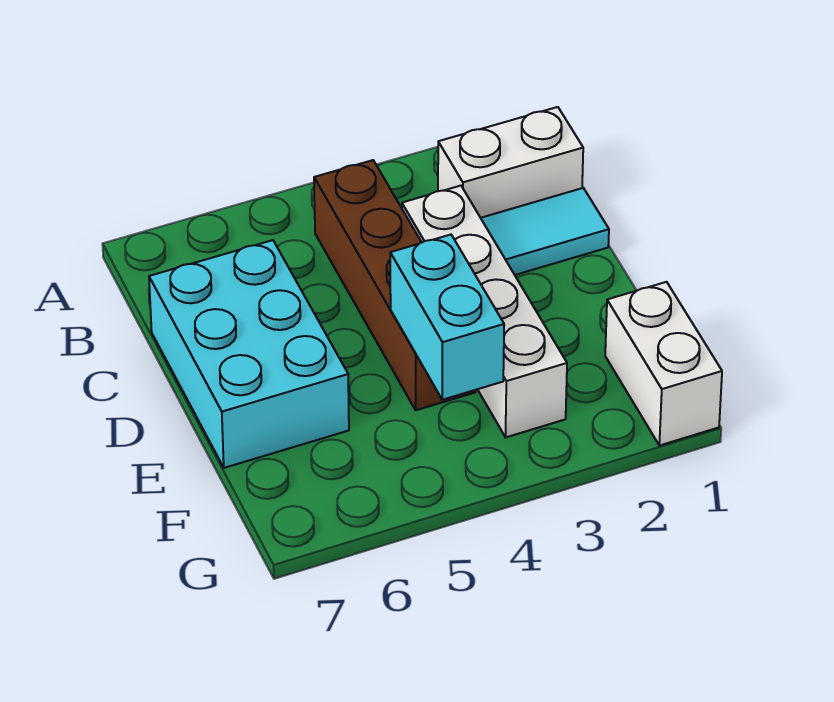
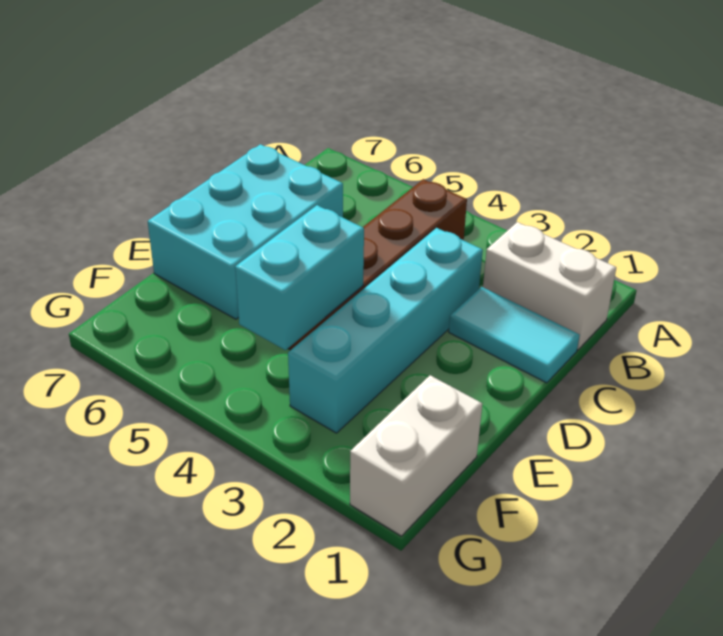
white brick C3:F3 level 1 -> cyan brick C3:F3 level 1

